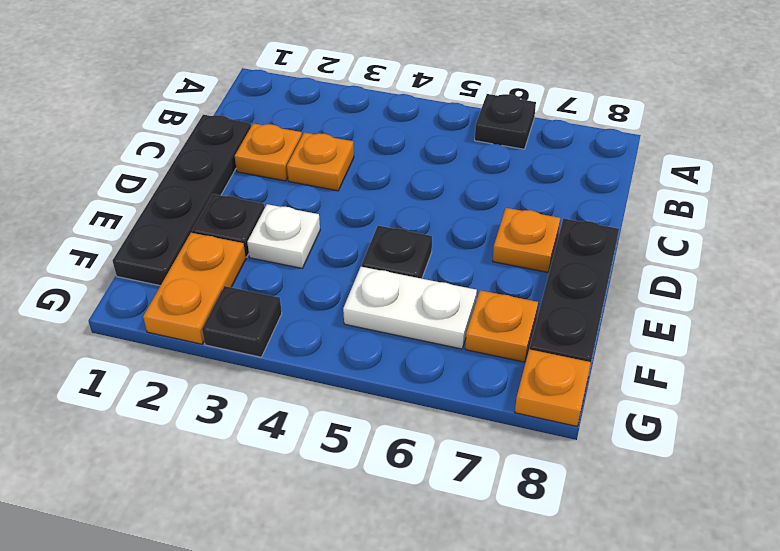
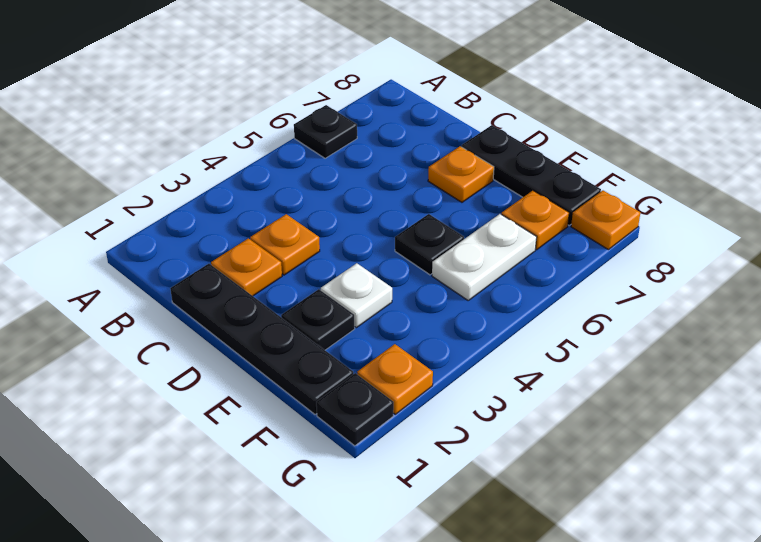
orange plate F2:G2 level 1 -> orange plate G2 level 1
black plate G3 level 1 -> black plate G1 level 1

